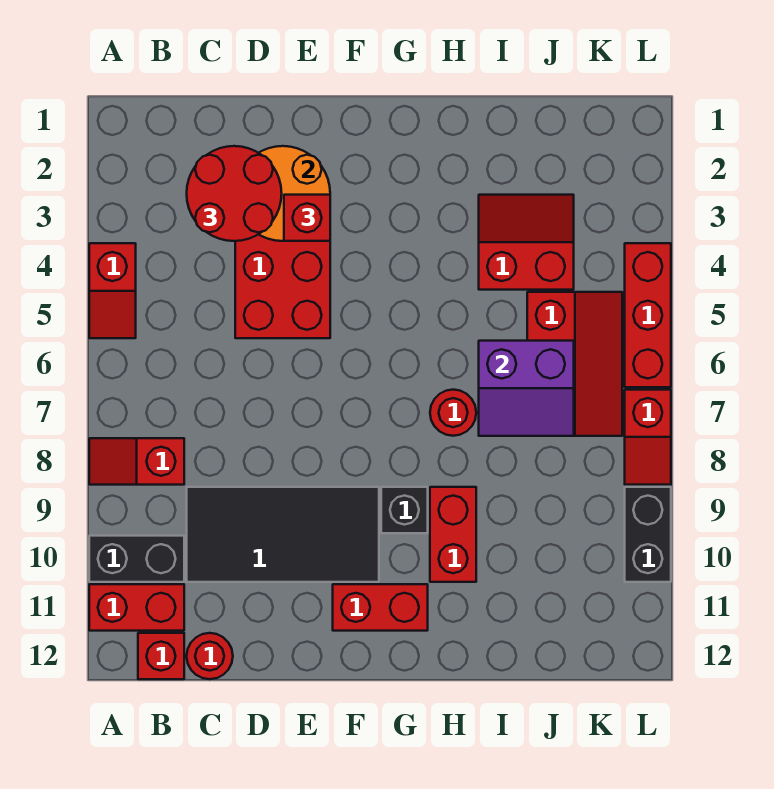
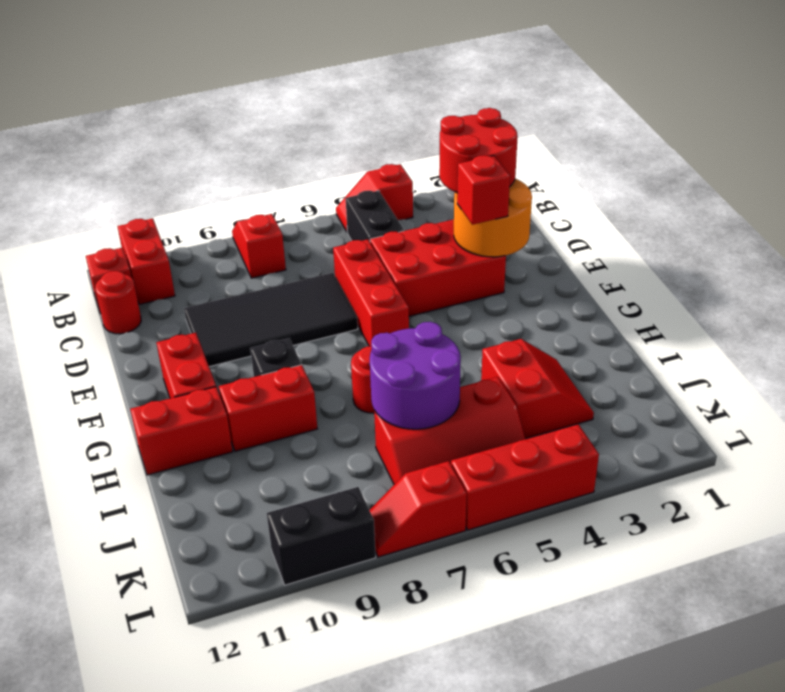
black brick A10:B10 level 1 -> black brick B5:C5 level 1
black tile C9:F10 level 1 -> black tile D7:E10 level 1
none -> red brick D6:F6 level 1
none -> red brick H11:H12 level 1
purple slope I6:J7 level 2 top 6 -> purple round brick I6:J7 level 2

